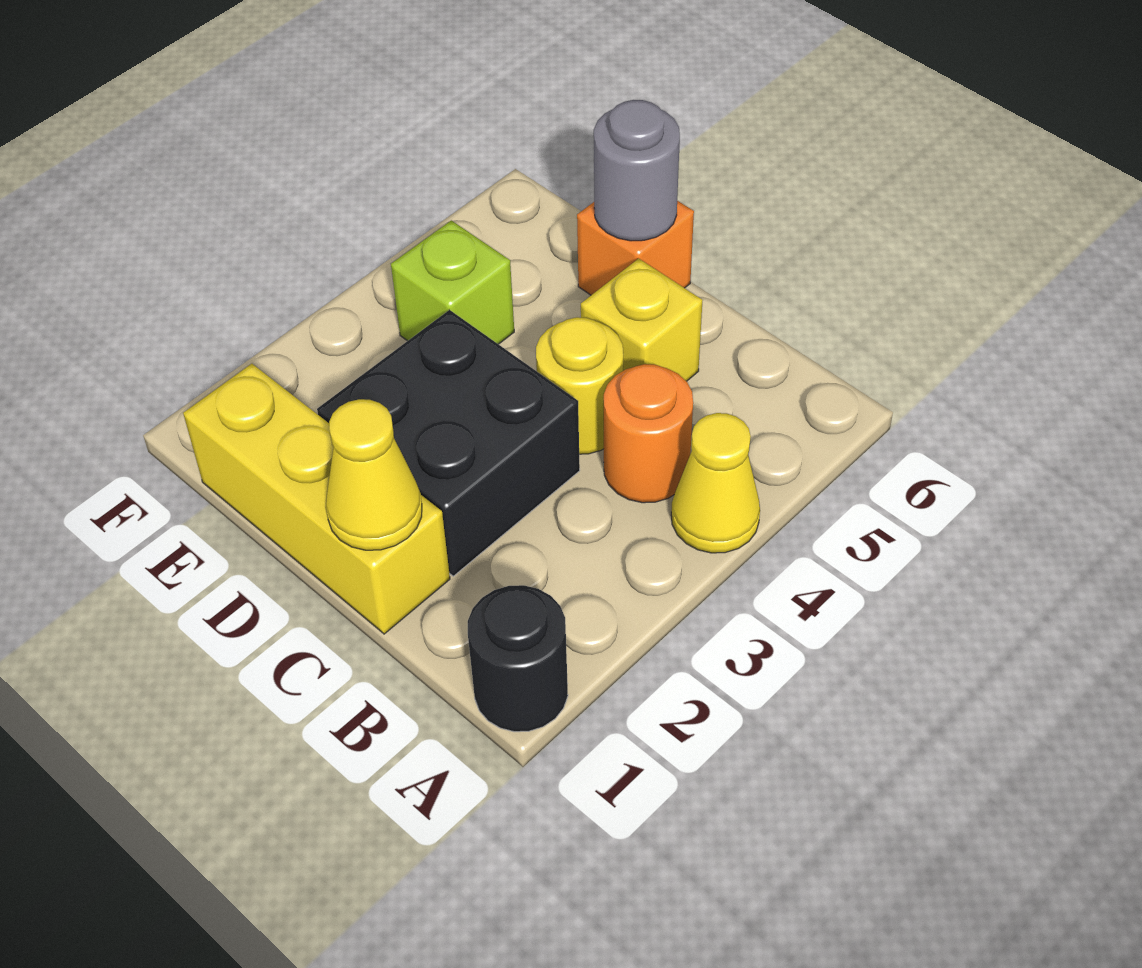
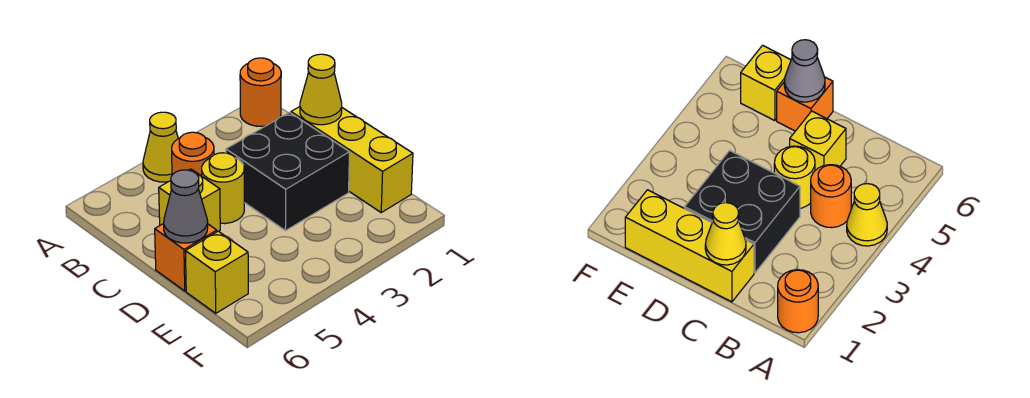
black round brick A1 level 1 -> orange round brick A1 level 1
grey round brick D6 level 2 -> grey cone D6 level 2
lime brick E4 level 1 -> none
none -> yellow brick E6 level 1

